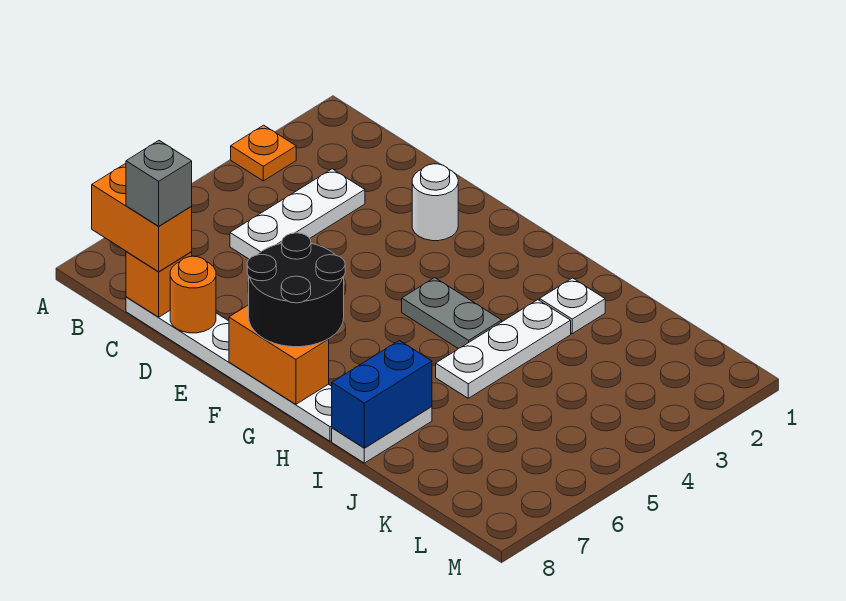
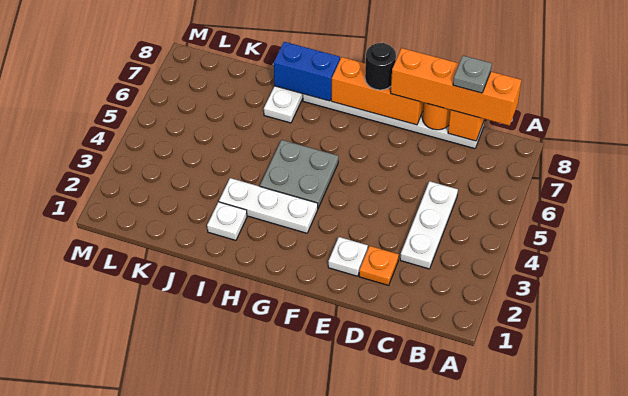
orange plate A3 level 1 -> orange plate D2 level 1
orange brick B8:C8 level 3 -> orange brick B8:E8 level 3
grey brick C8 level 4 -> grey plate C8 level 4
white round brick E2 level 1 -> white plate E2 level 1
black round brick F7:G8 level 3 -> black round brick F8 level 3
orange brick F8:G8 level 2 -> orange brick E8:G8 level 2
grey plate G4:H4 level 1 -> grey plate G4:H5 level 1
white plate I3:I5 level 1 -> white plate G3:I3 level 1
blue brick I7:I8 level 2 -> blue brick H8:I8 level 2

